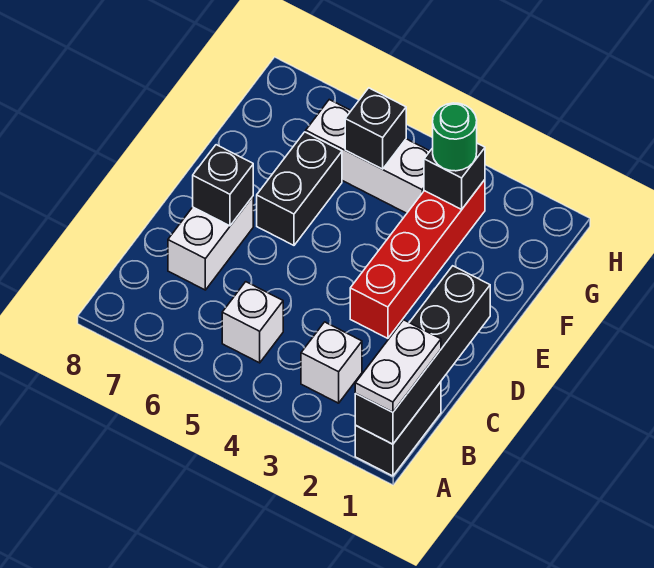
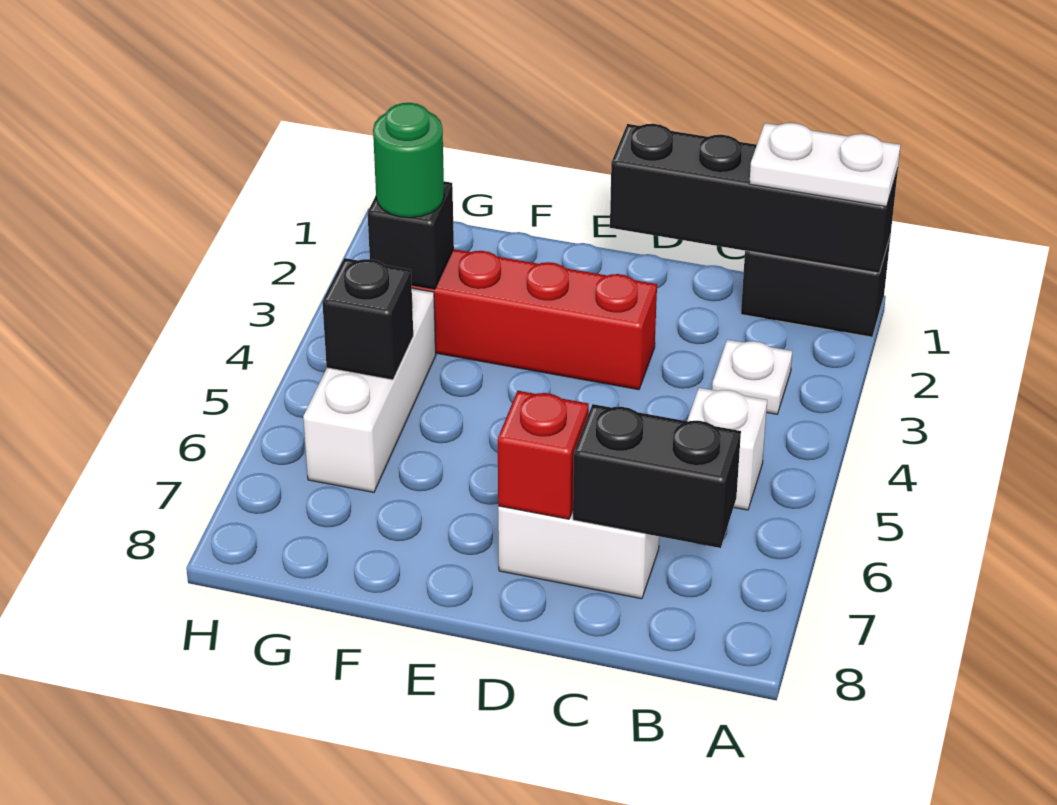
white brick B3 level 1 -> white plate B3 level 1
black brick D7 level 2 -> red brick D7 level 2
black brick E6:F6 level 1 -> black brick B7:C7 level 2

